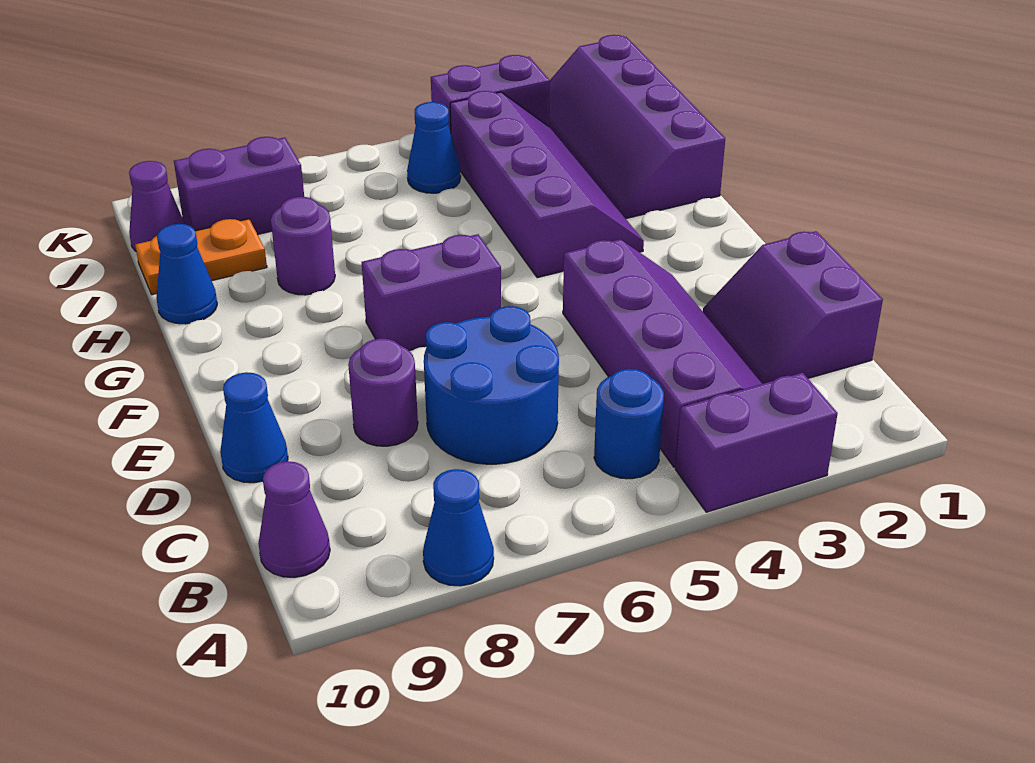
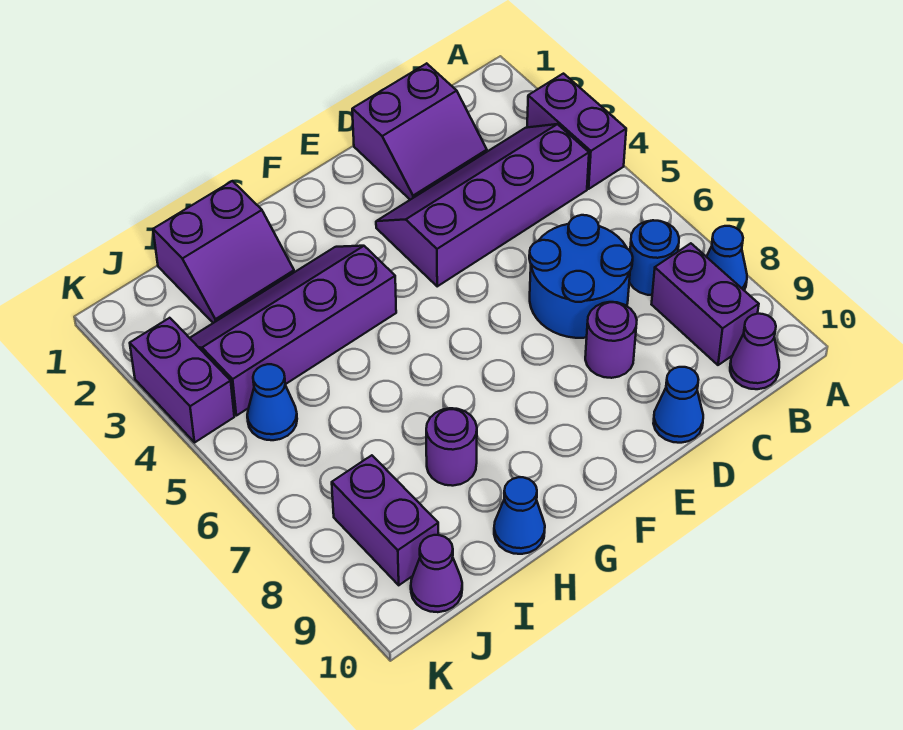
blue round brick B5 level 1 -> blue round brick B7 level 1
purple brick F6:F7 level 1 -> purple brick B8:B9 level 1
purple slope H1:K2 level 1 top 1 -> purple slope H1:I2 level 1 top 1
orange plate I9:I10 level 1 -> none

